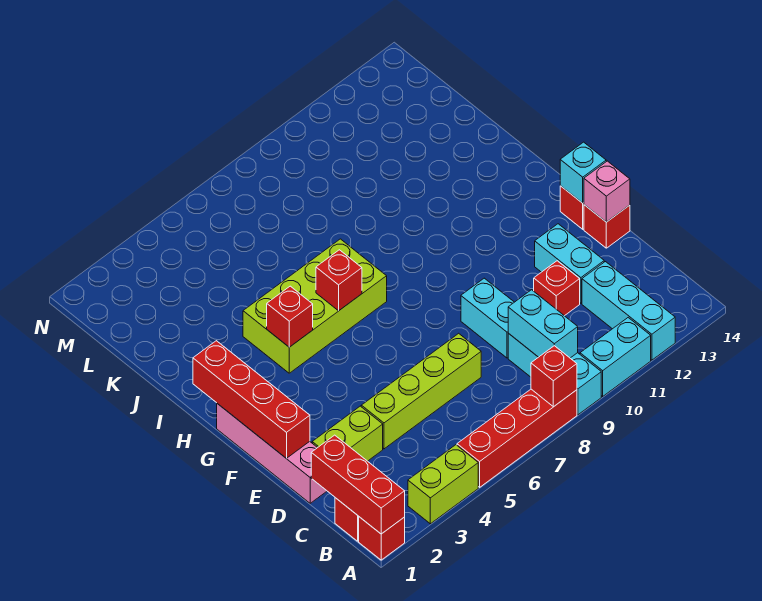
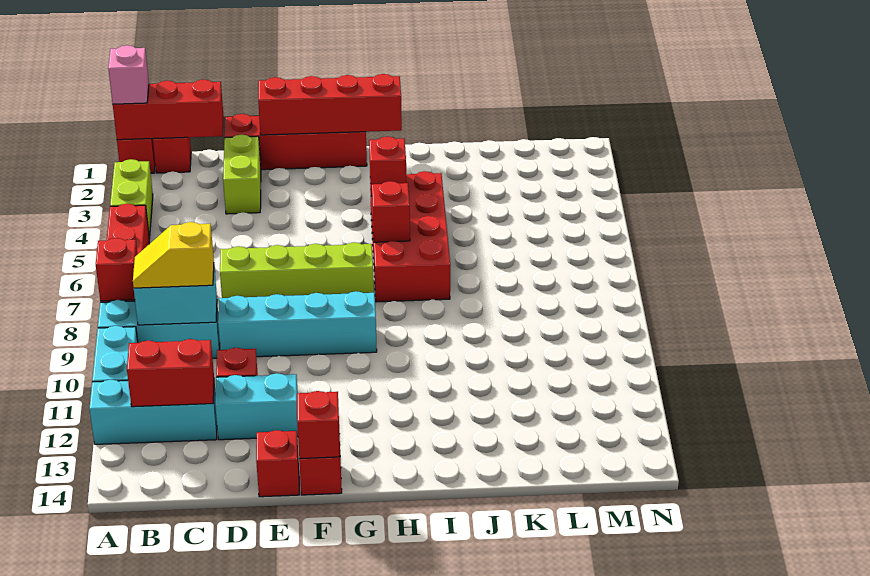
none -> yellow slope B9:C9 level 3 top C
none -> red brick B12:C12 level 2
pink brick D1:G1 level 1 -> red brick D1:G1 level 1
lime brick D4:D7 level 1 -> lime brick D7:G7 level 1
cyan brick D9:E9 level 1 -> cyan brick D9:G9 level 1
pink brick E14 level 2 -> pink brick A1 level 3
cyan brick F14 level 2 -> red brick F14 level 2
lime brick H4:I7 level 1 -> red brick H4:I7 level 1

